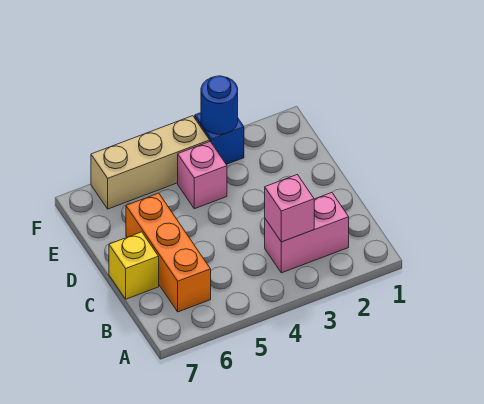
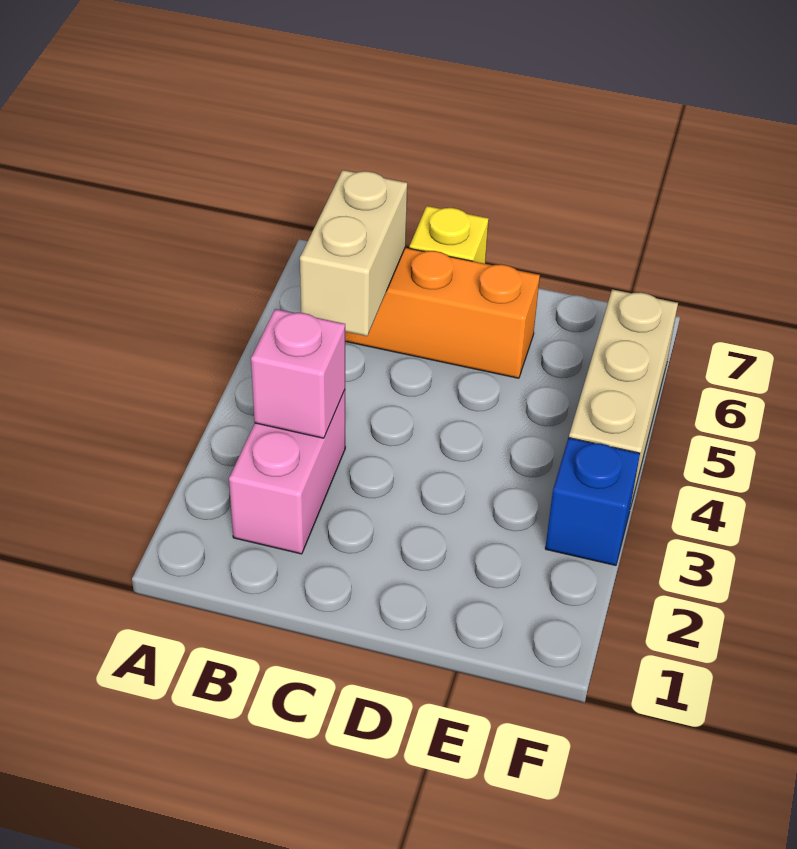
none -> tan brick B5:B6 level 2
pink brick E4 level 1 -> none
blue round brick F3 level 2 -> none

